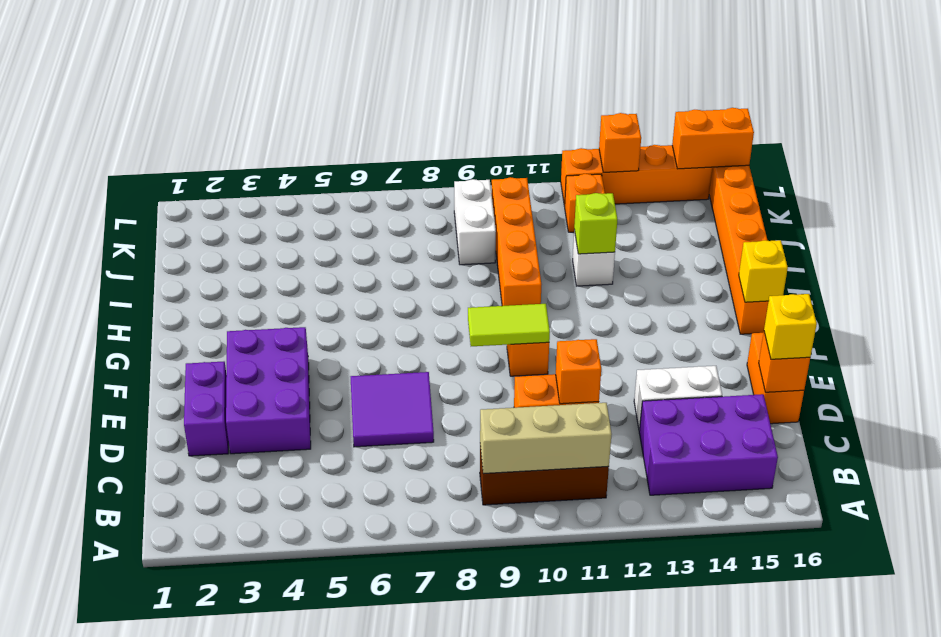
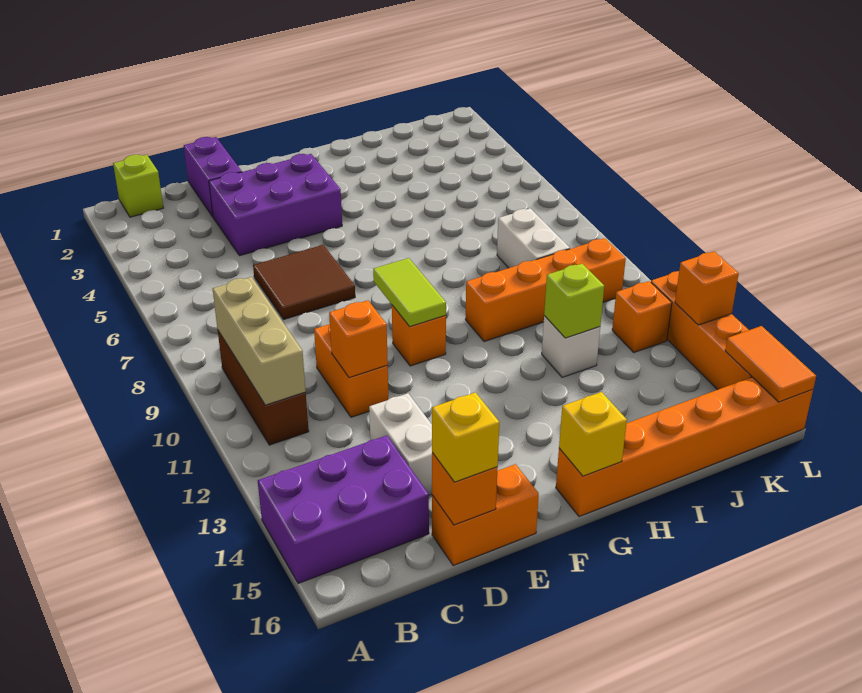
none -> lime brick B1 level 1
purple brick B13:C15 level 1 -> purple brick A14:C15 level 1
purple brick D2:E2 level 1 -> purple brick D1:D2 level 1
purple tile D6:E7 level 1 -> brown tile D6:E7 level 1
white brick J9:K9 level 1 -> white brick J8:J9 level 1
orange brick L15:L16 level 2 -> orange tile L15:L16 level 2

